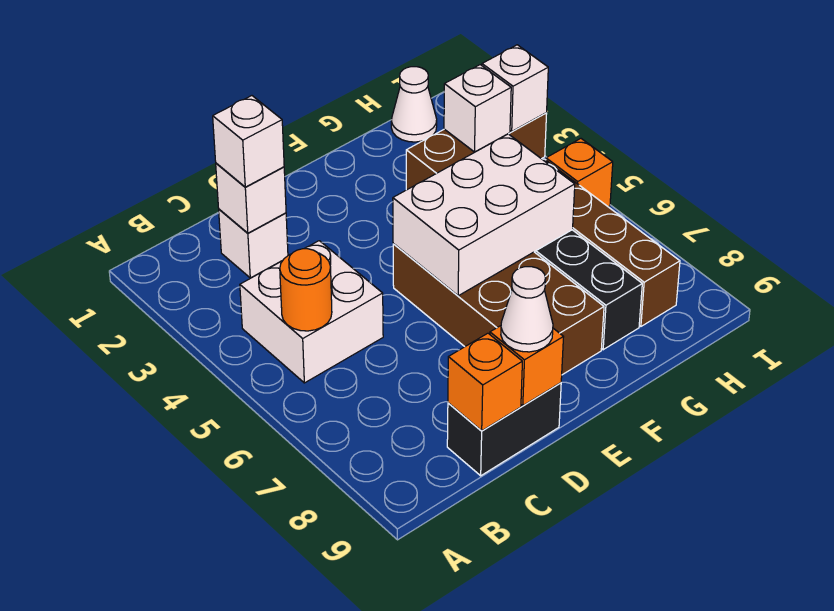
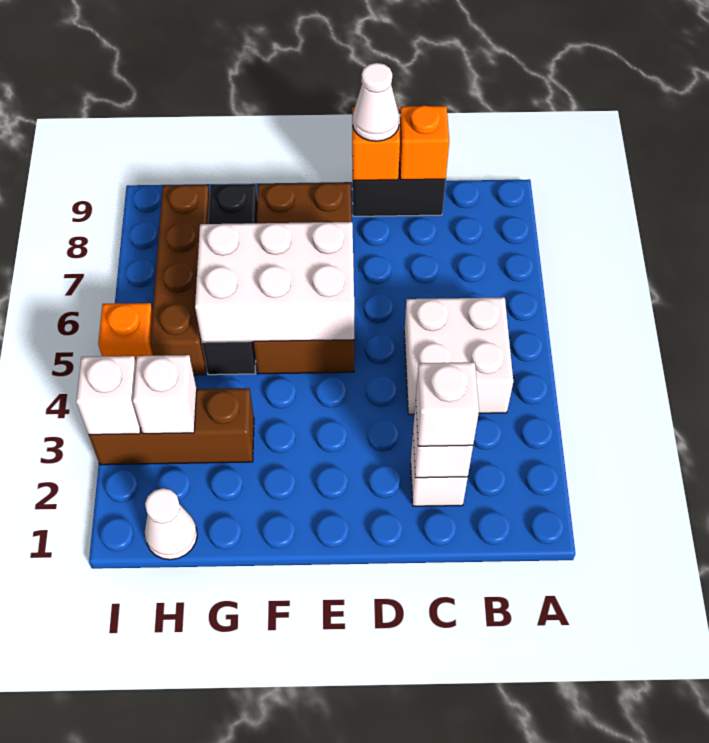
orange round brick B5 level 2 -> none

